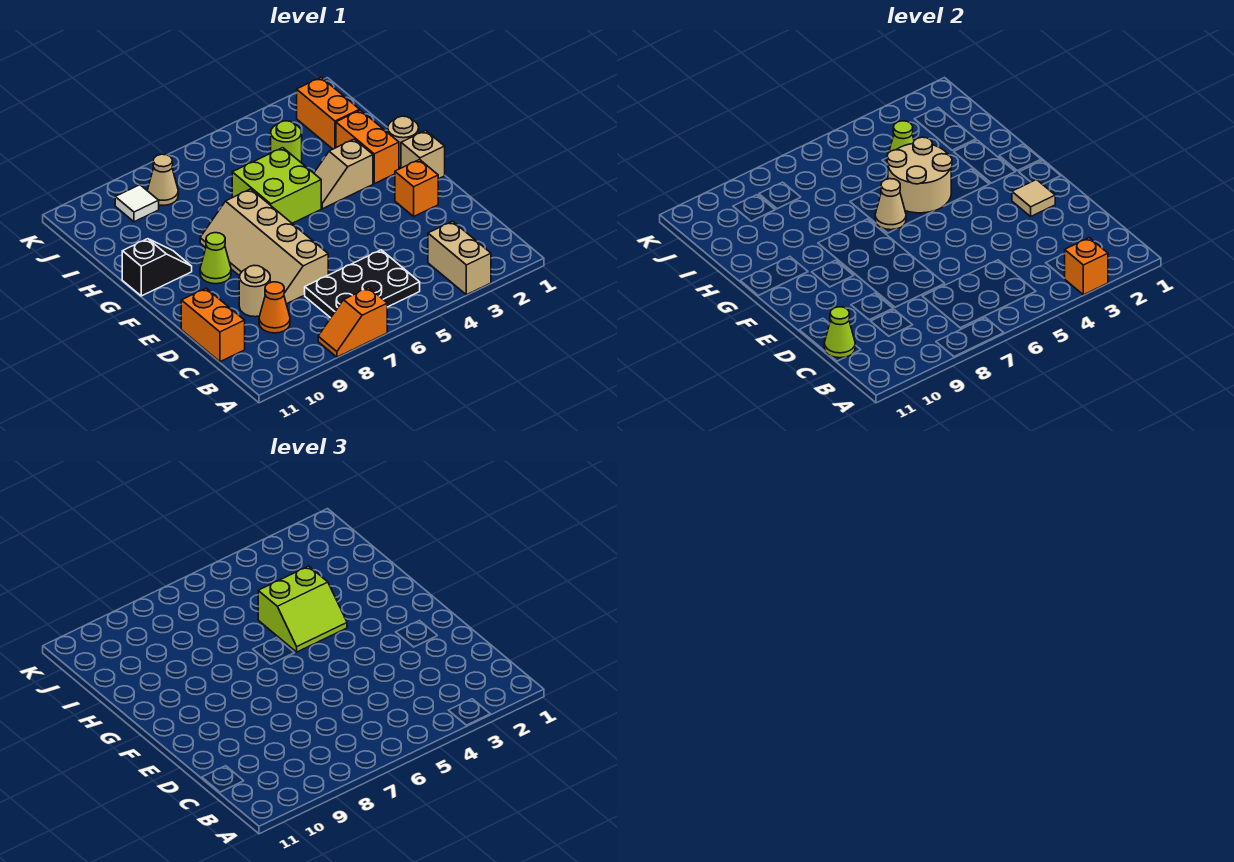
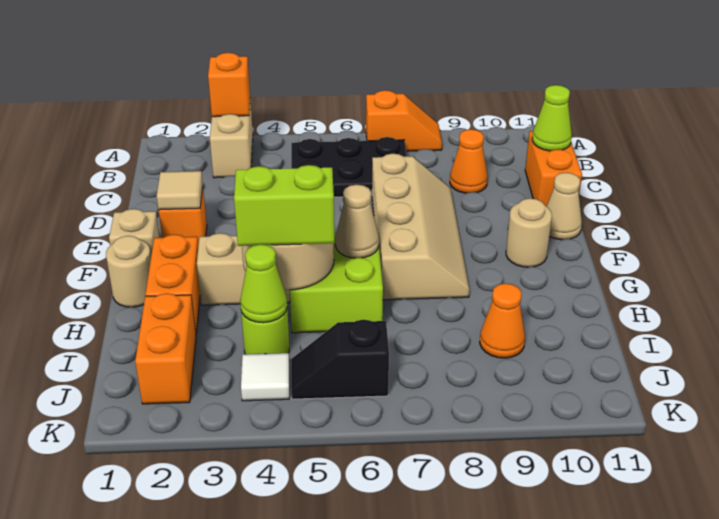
tan round brick D9 level 1 -> tan round brick F10 level 1
lime cone F9 level 1 -> none
black slope G10:G11 level 1 top 11 -> black slope J5:J6 level 1 top 6
none -> orange cone I9 level 1
tan cone J8 level 1 -> tan cone E11 level 1
white tile J9 level 1 -> white tile J4 level 1

